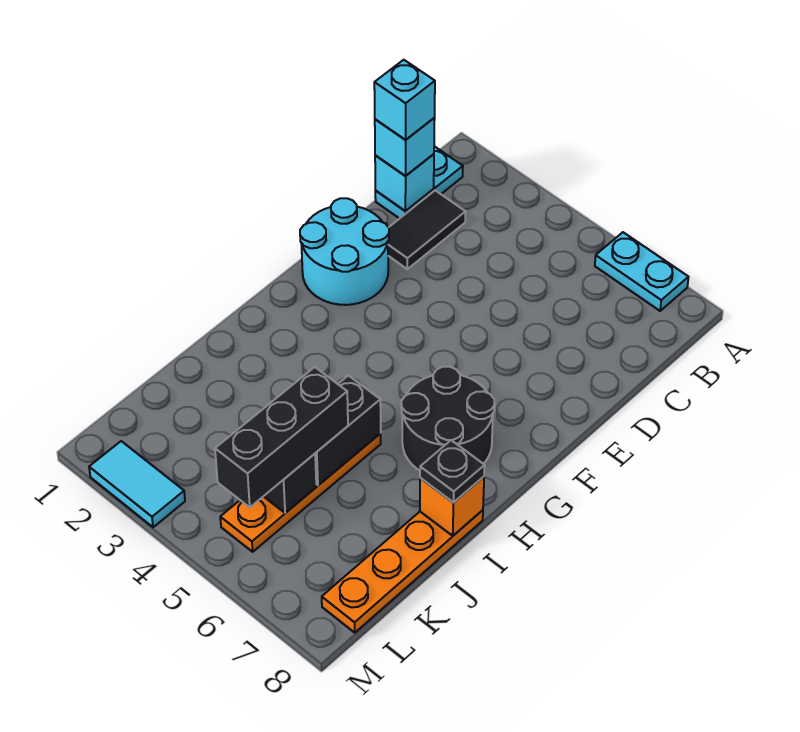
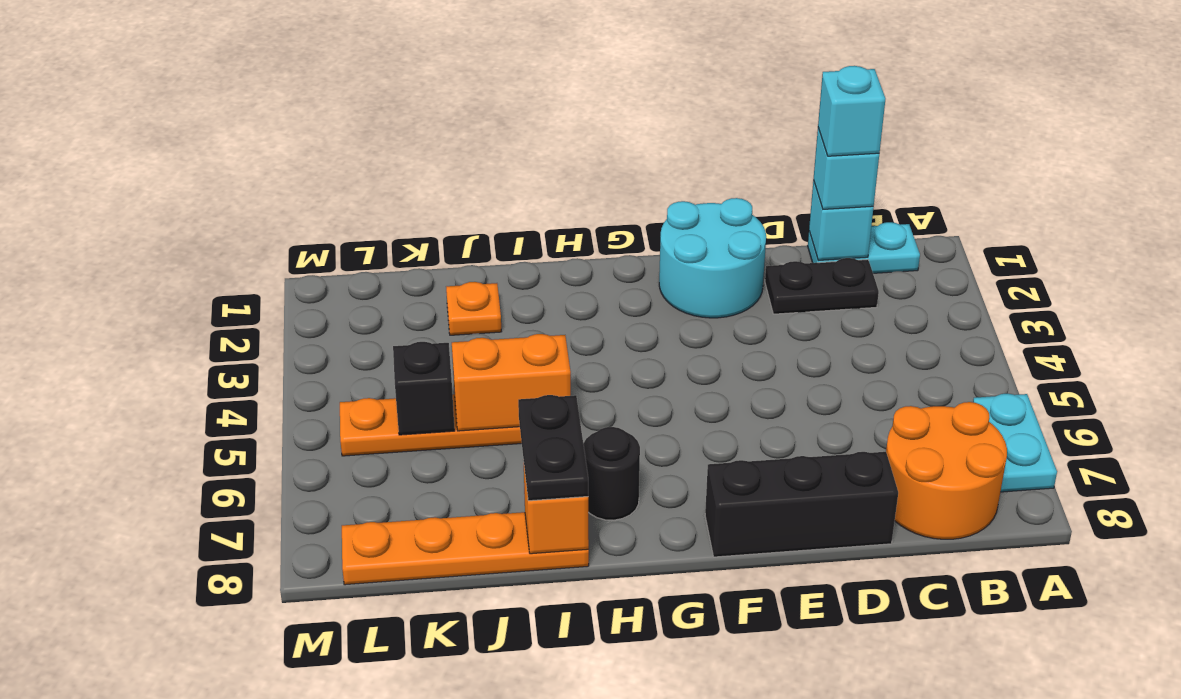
none -> orange round brick B7:C8 level 1
black tile C2:D2 level 1 -> black plate C2:D2 level 1
black round brick G6:H7 level 1 -> black round brick H7 level 1
black brick I5:J5 level 2 -> orange brick I5:J5 level 2
black plate I8 level 3 -> black plate I7:I8 level 3
none -> orange plate J2 level 1
black brick J5:L5 level 3 -> black brick D8:F8 level 1
cyan tile M2:M3 level 1 -> none

